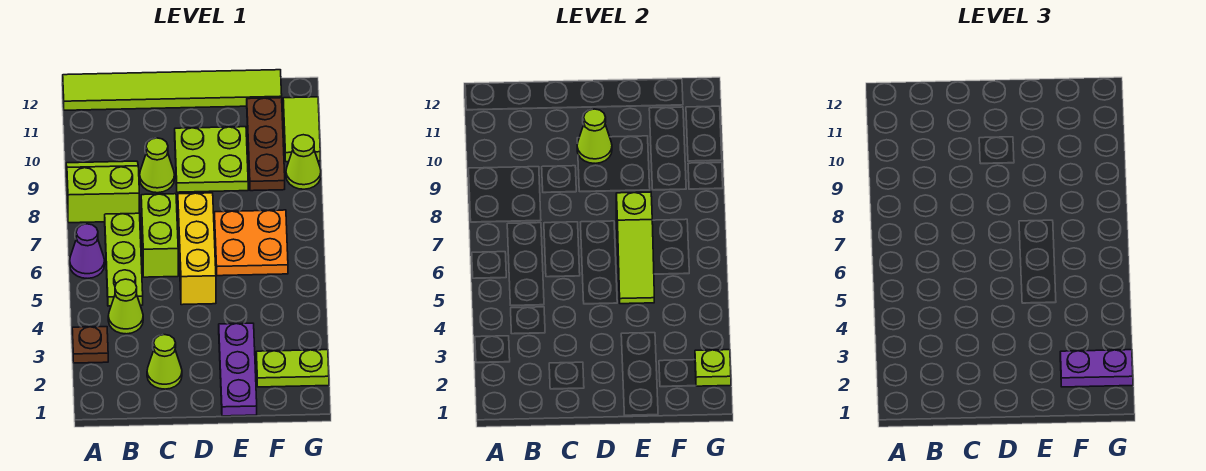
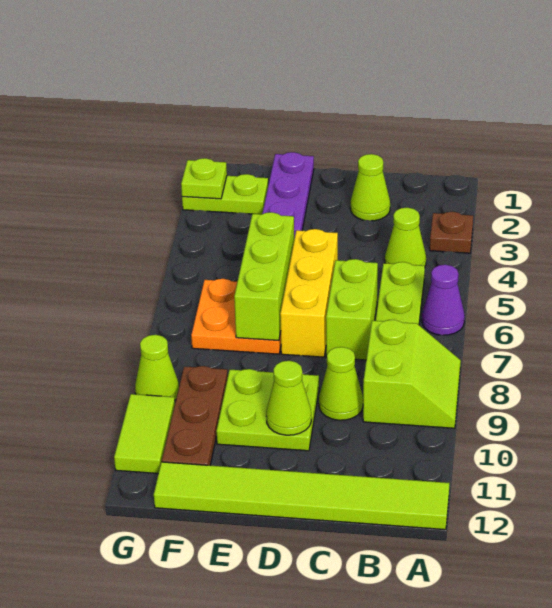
lime slope A8:B9 level 1 top 8 -> lime slope A8:B9 level 1 top B
lime slope E5:E7 level 2 top 7 -> lime brick E5:E7 level 2
purple plate F2:G2 level 3 -> none

